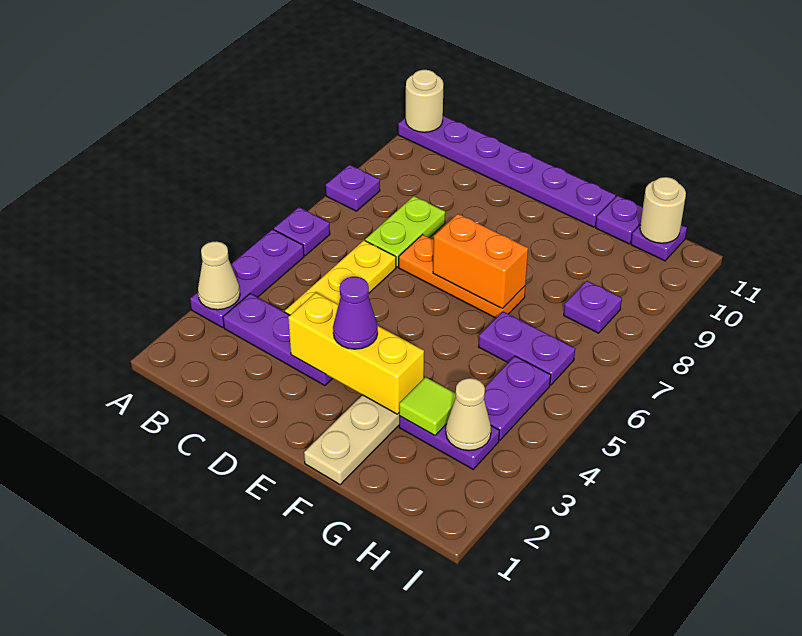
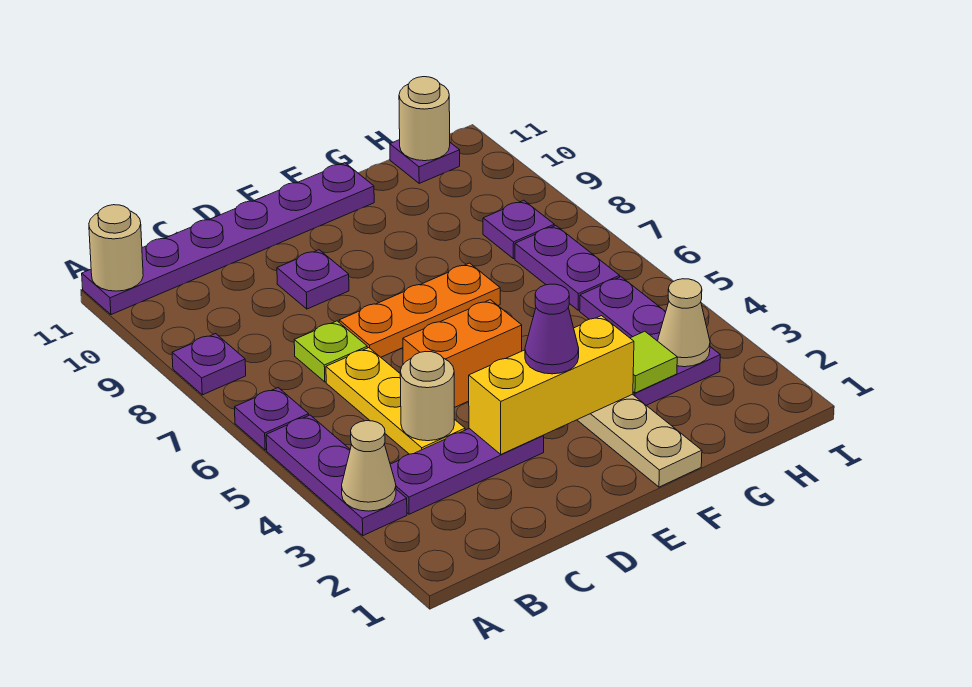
none -> tan round brick C4 level 2
lime plate C7:C8 level 1 -> lime plate C7 level 1
orange brick E7:F7 level 2 -> orange brick D5:E5 level 1
purple plate G6:H6 level 1 -> purple plate H6:H7 level 1
purple plate G11 level 1 -> purple plate D9 level 1

